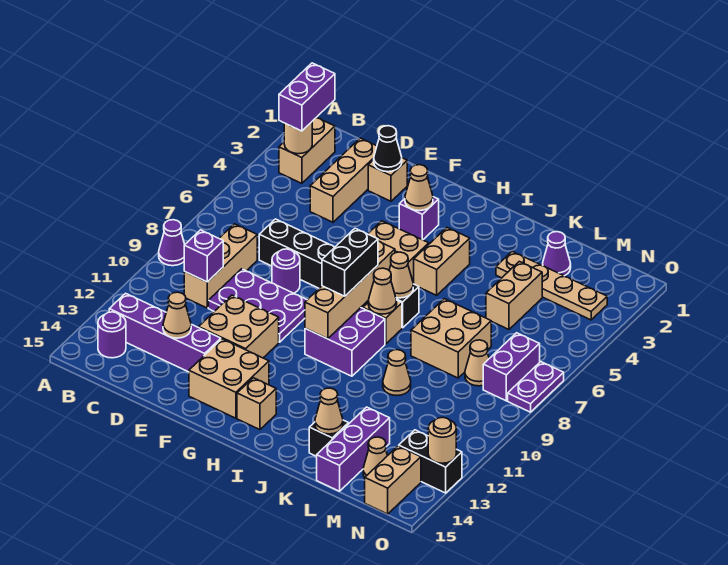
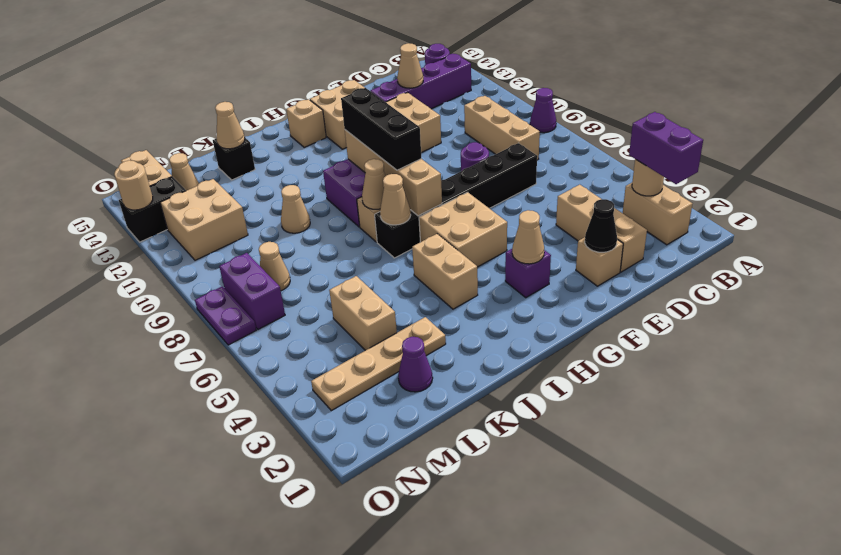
purple brick C10 level 2 -> none
purple plate D9:F10 level 1 -> none
black brick H8:H9 level 3 -> black brick H8:H10 level 3
tan brick K7:L8 level 1 -> tan brick M11:N12 level 1
purple brick L13:L15 level 1 -> none

